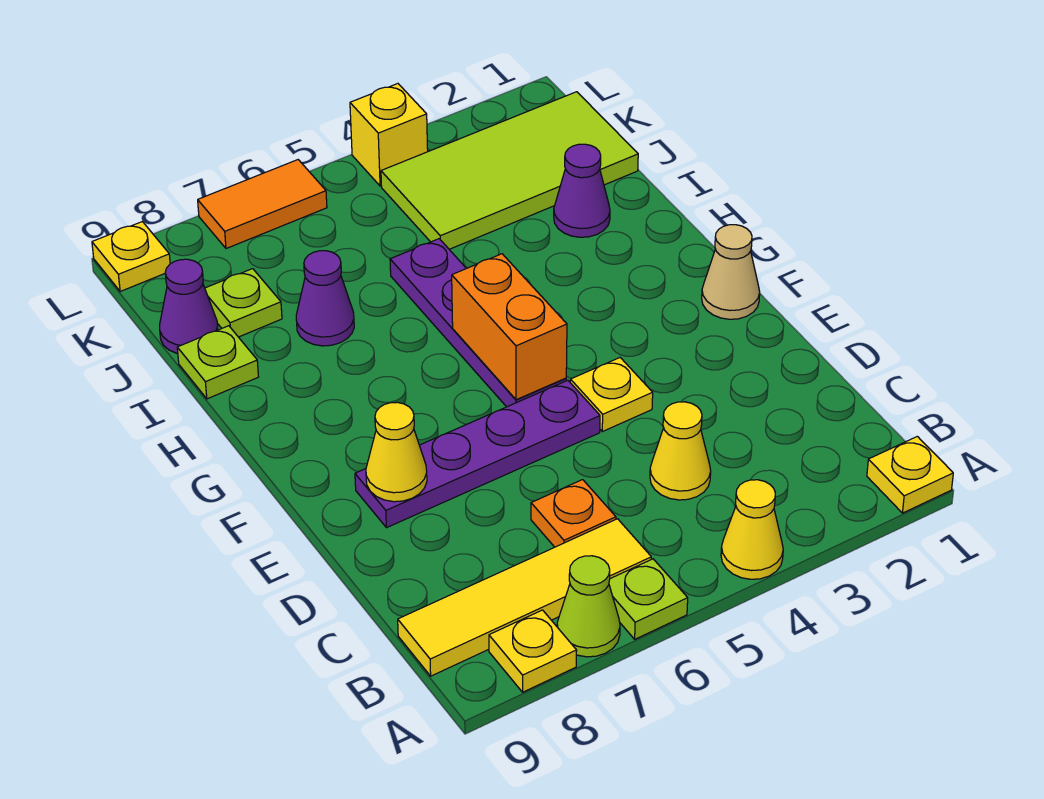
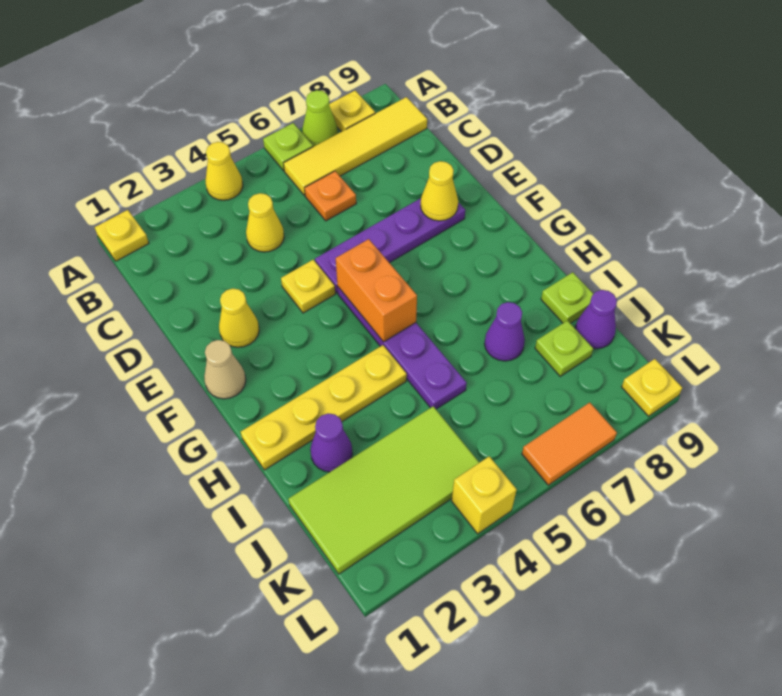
none -> yellow cone E2 level 1
none -> yellow plate H1:H4 level 1

